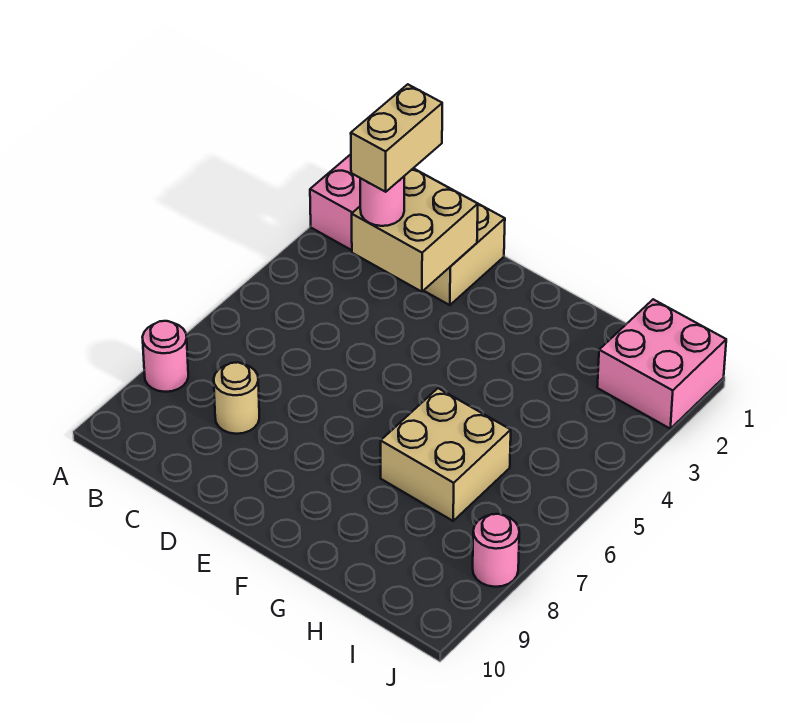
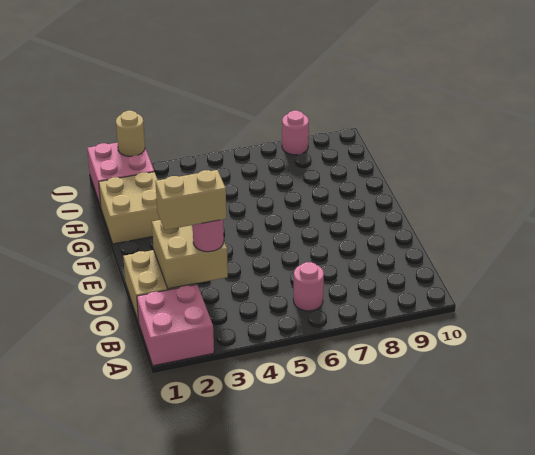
pink round brick A8 level 1 -> pink round brick B6 level 1
tan round brick C8 level 1 -> tan round brick J2 level 2
tan brick G6:H7 level 1 -> tan brick G1:H2 level 1

